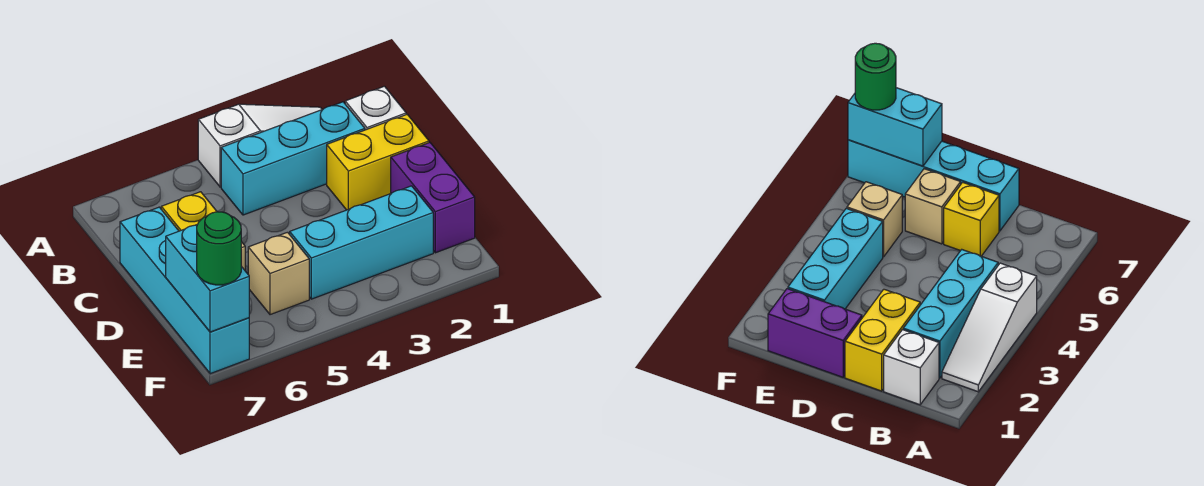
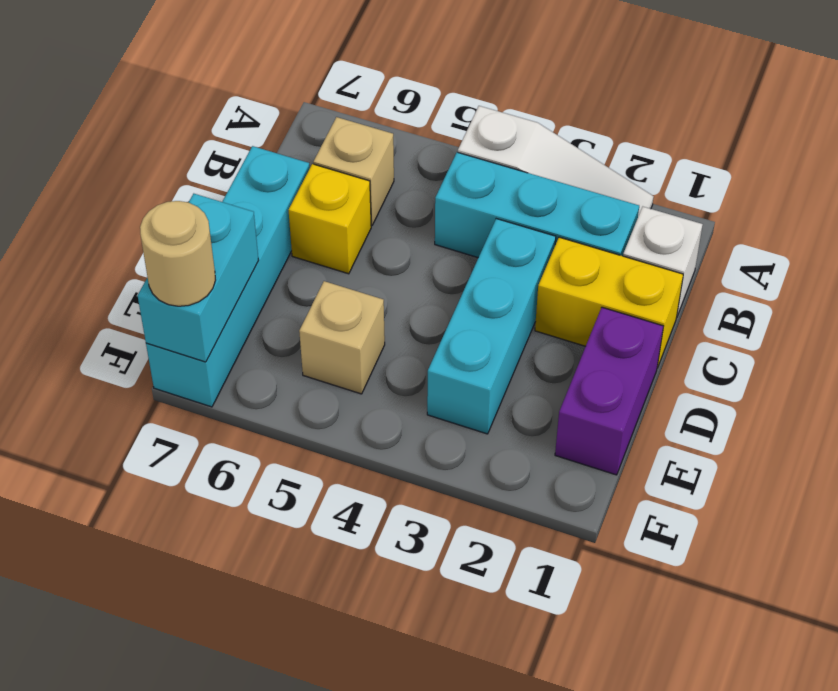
tan brick D6 level 1 -> tan brick B6 level 1
cyan brick E2:E4 level 1 -> cyan brick C3:E3 level 1
green round brick F7 level 3 -> tan round brick F7 level 3

